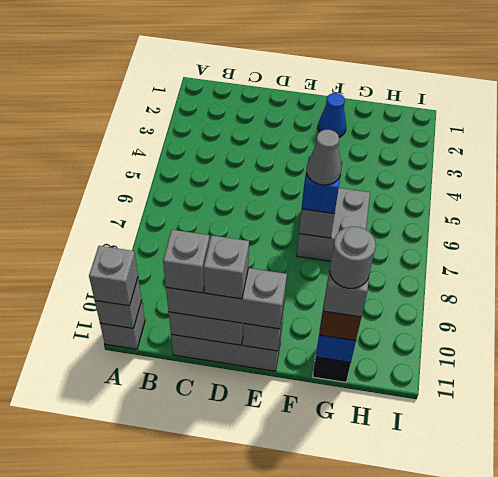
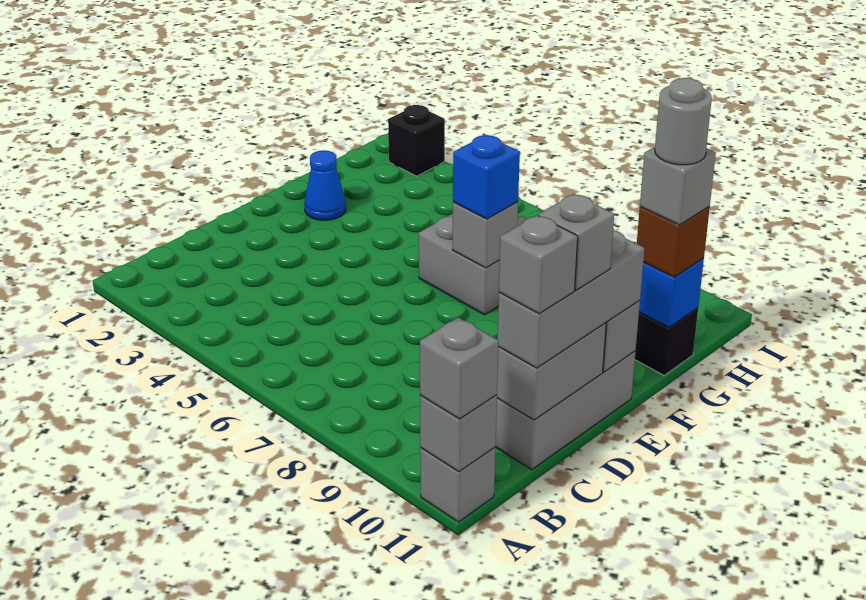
grey cone F7 level 4 -> none
none -> black brick I2 level 1

